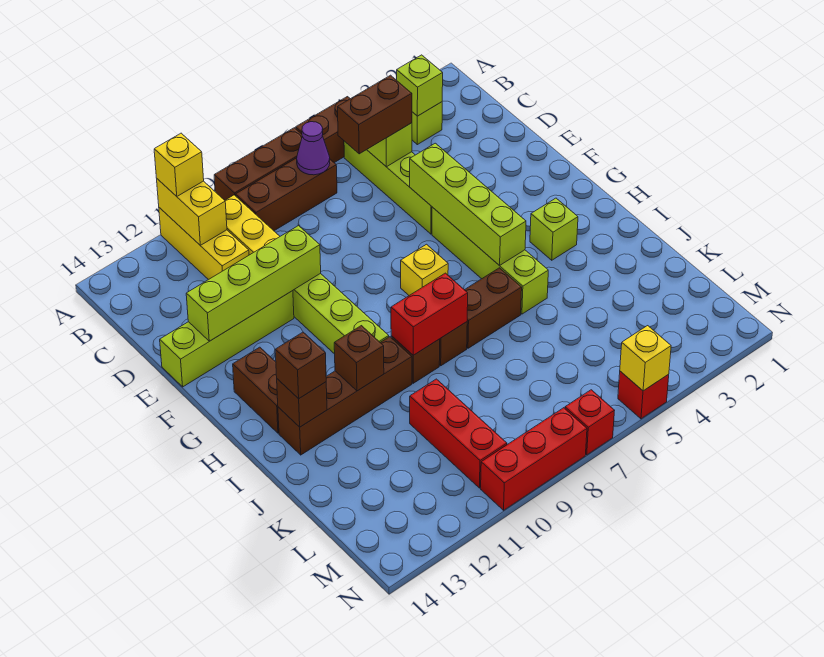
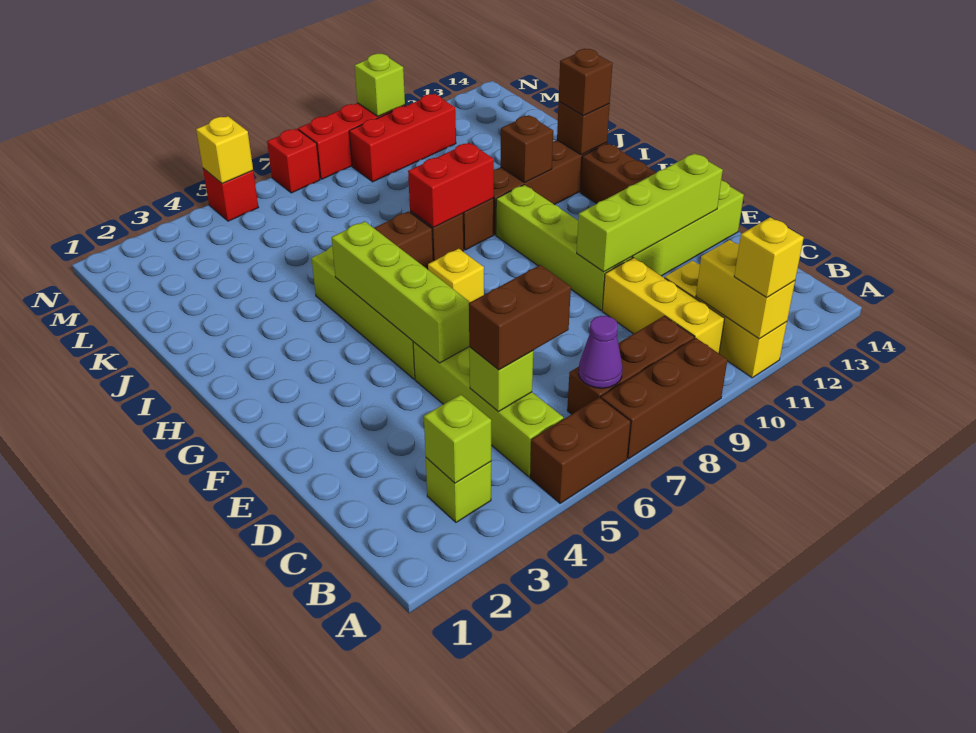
lime brick H3 level 1 -> lime brick N10 level 2
red brick K10:M10 level 1 -> red brick M9:M11 level 1

